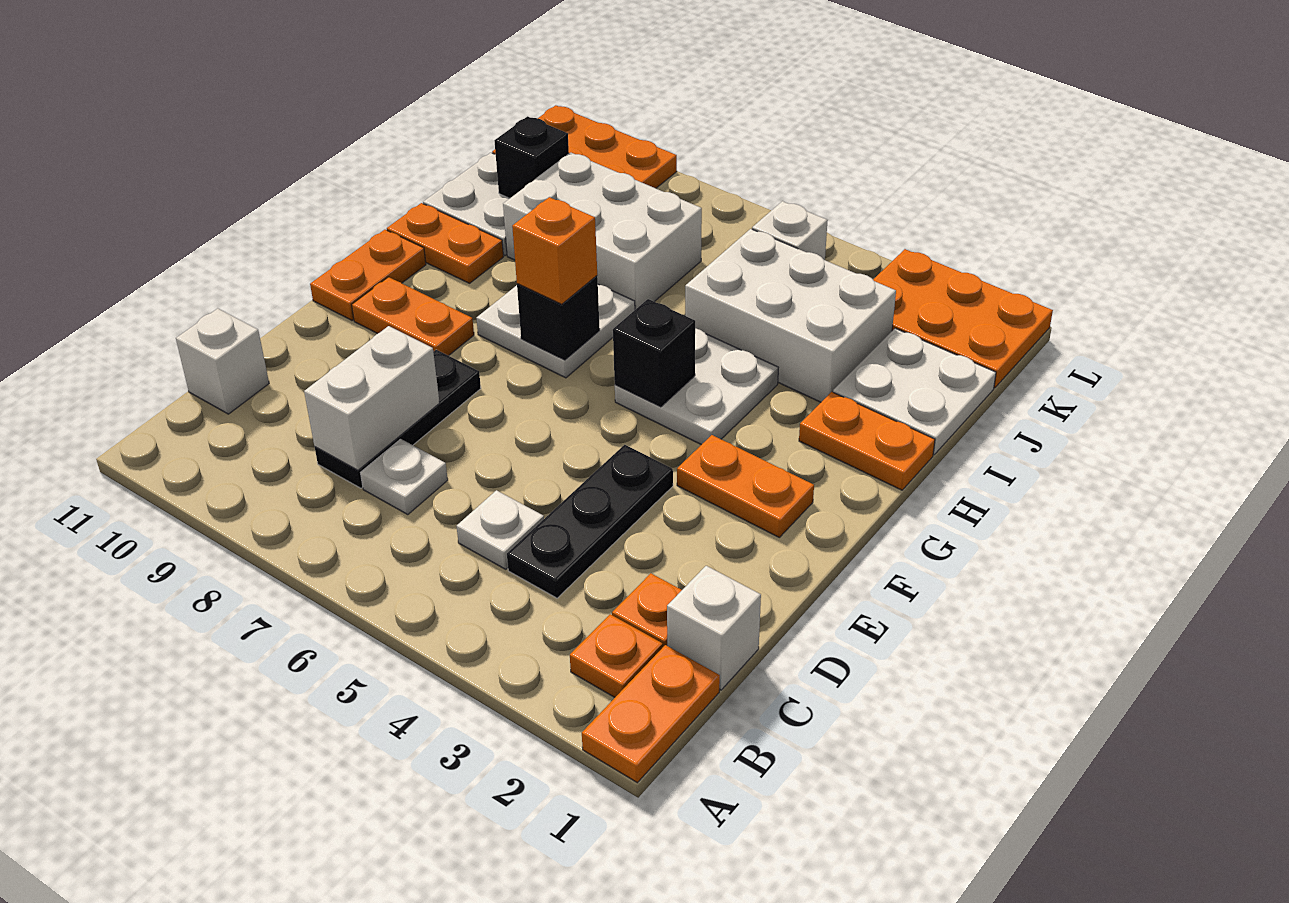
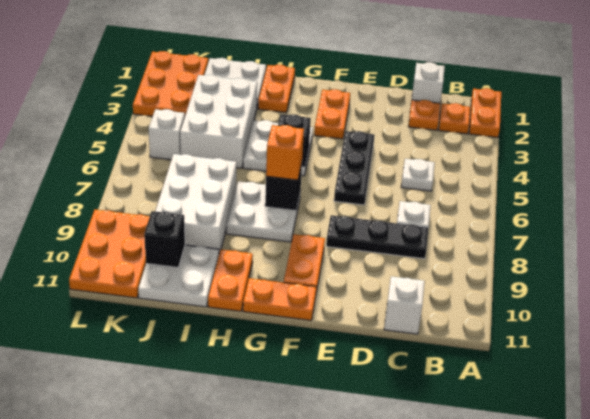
orange plate A1:B1 level 1 -> orange plate A1:A2 level 1
black plate C4:E4 level 1 -> black plate E4:E6 level 1
white brick C8:D8 level 2 -> none

